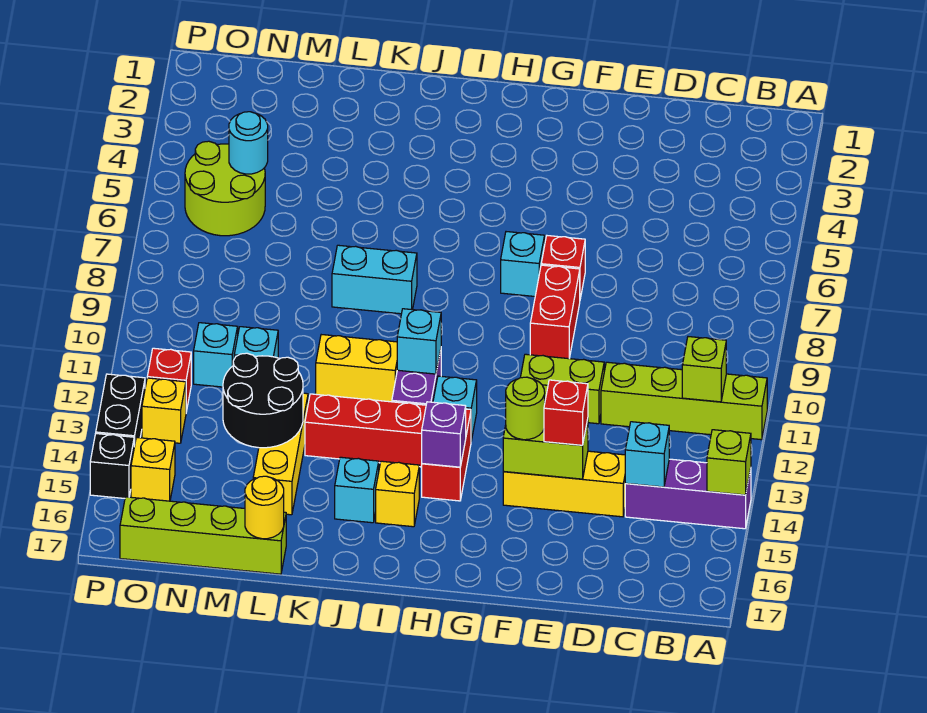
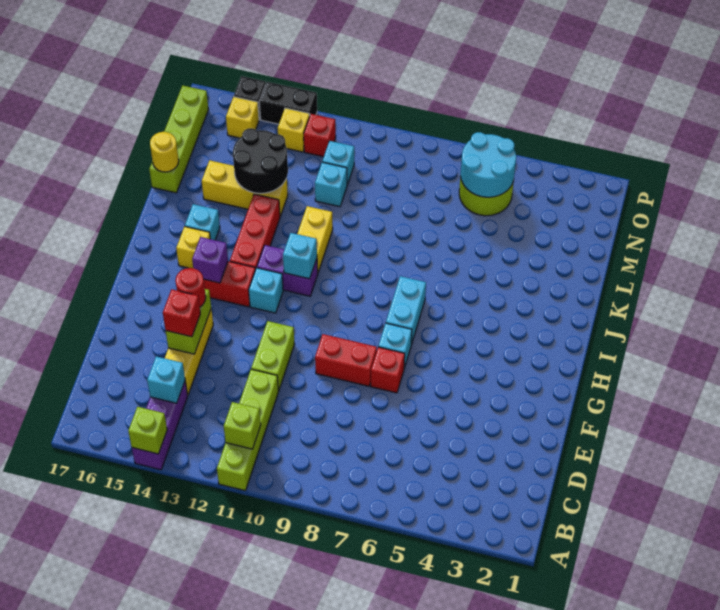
lime round brick F14 level 3 -> red round brick F14 level 3
cyan brick J8:K8 level 1 -> cyan brick H7:I7 level 1
cyan round brick N5 level 2 -> cyan round brick N5:O6 level 2

